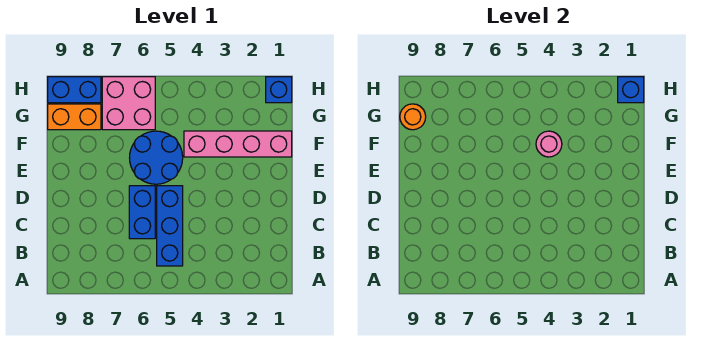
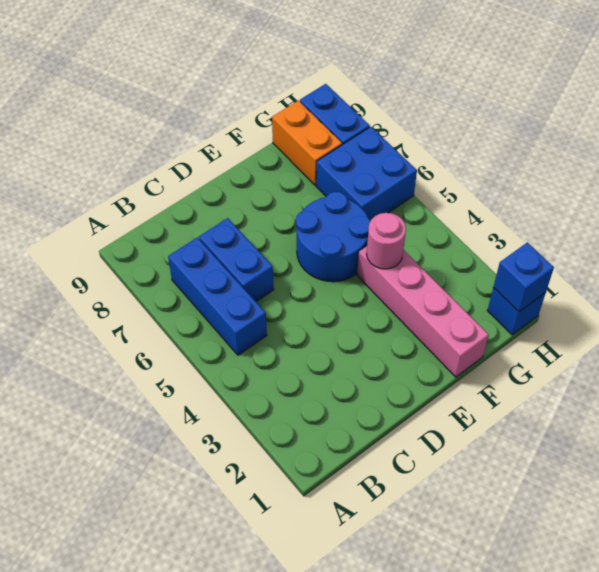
blue brick B5:D5 level 1 -> blue brick B5:B7 level 1
blue brick C6:D6 level 1 -> blue brick C6:C7 level 1
pink brick G6:H7 level 1 -> blue brick G6:H7 level 1
orange round brick G9 level 2 -> none

